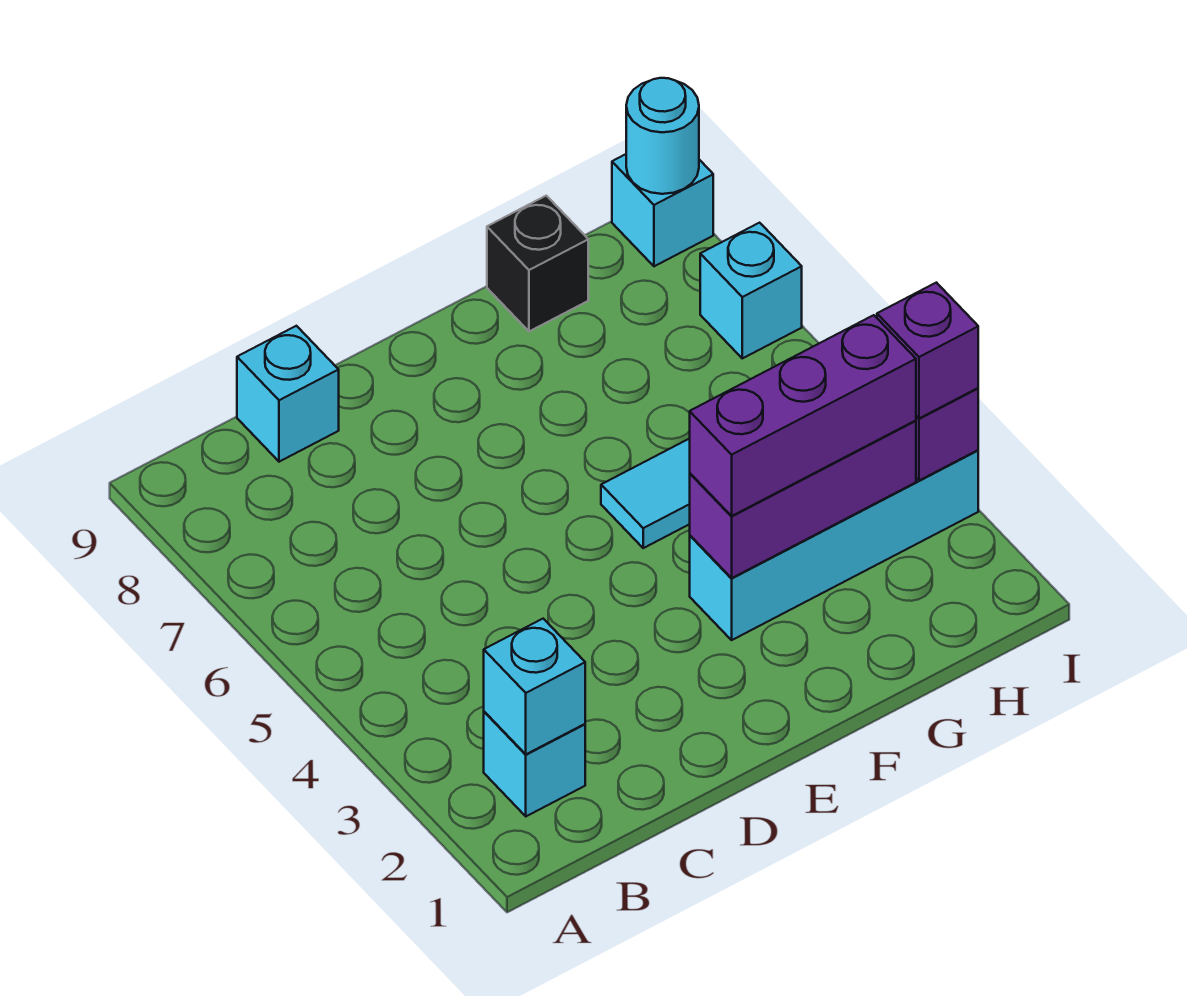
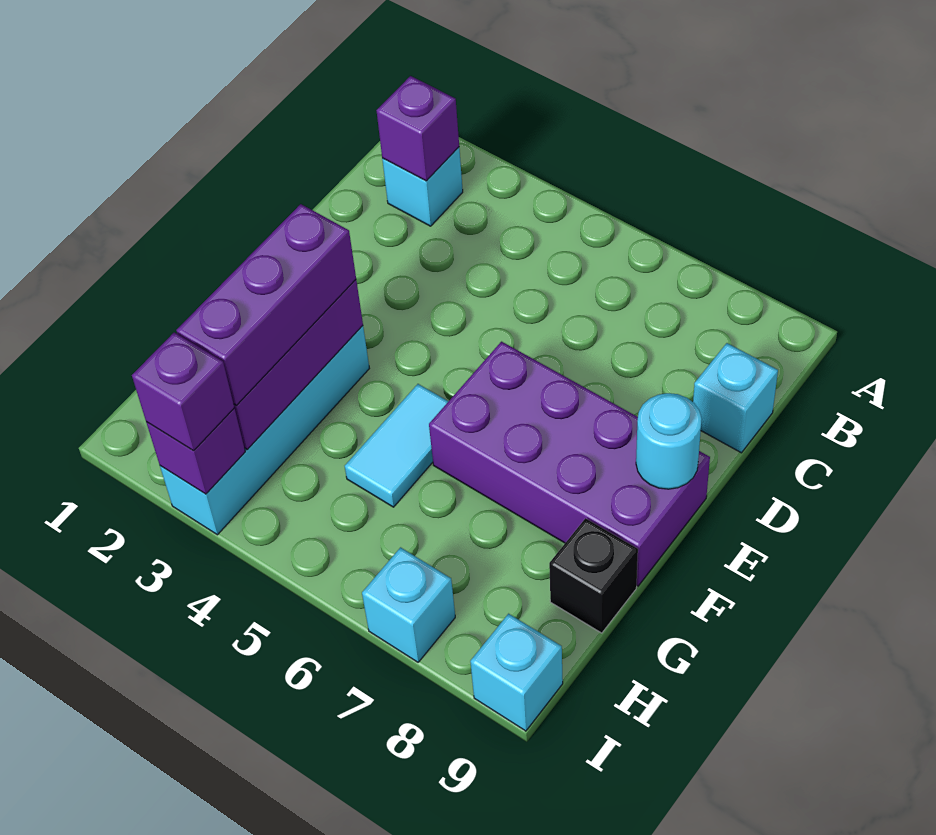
cyan brick B2 level 2 -> purple brick B2 level 2
none -> purple brick E6:F9 level 1
cyan round brick I9 level 2 -> cyan round brick E9 level 2

